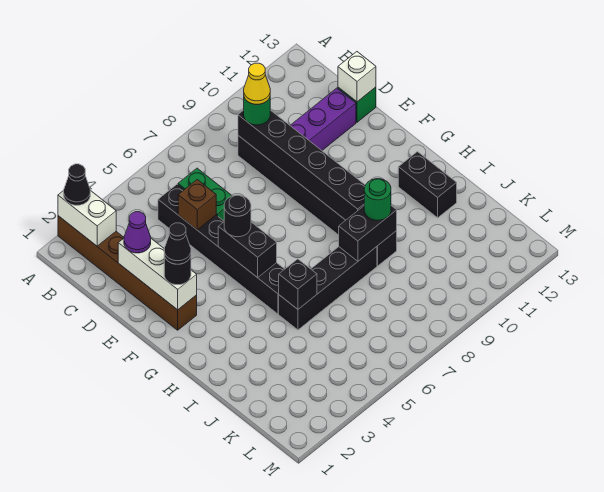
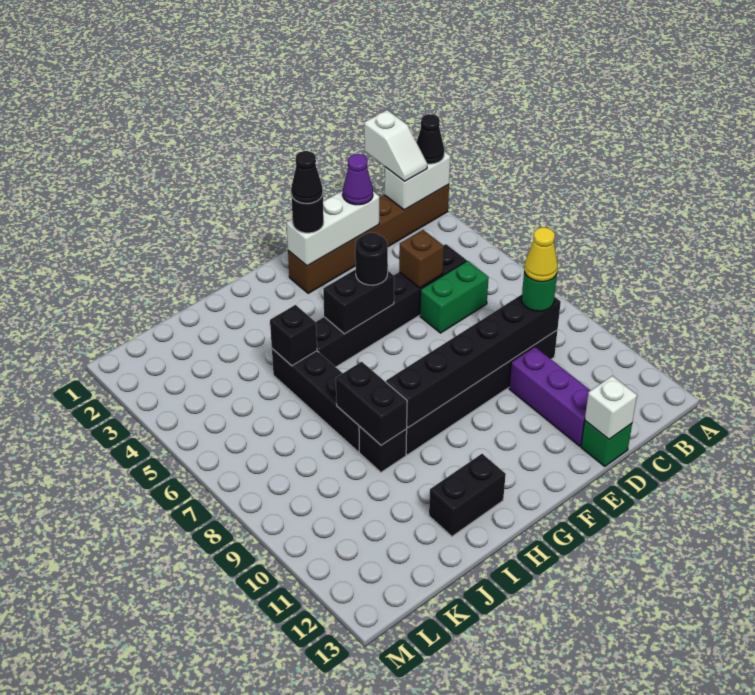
none -> white slope B1:B2 level 3 top 1
green round brick I9 level 3 -> none

